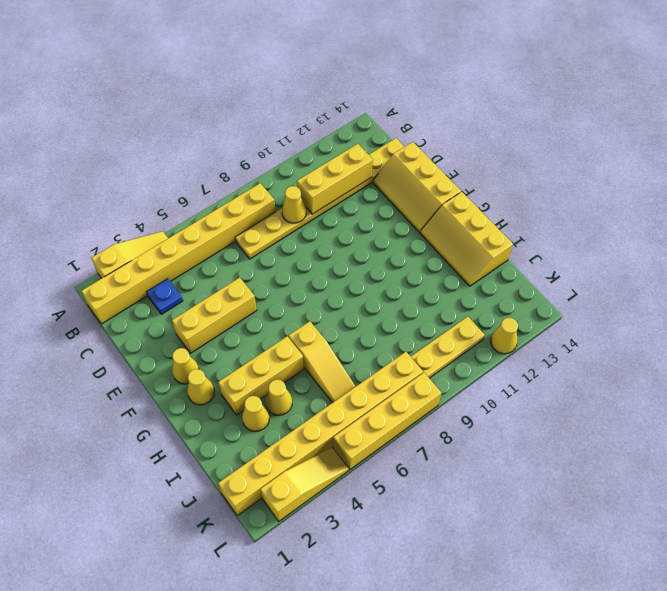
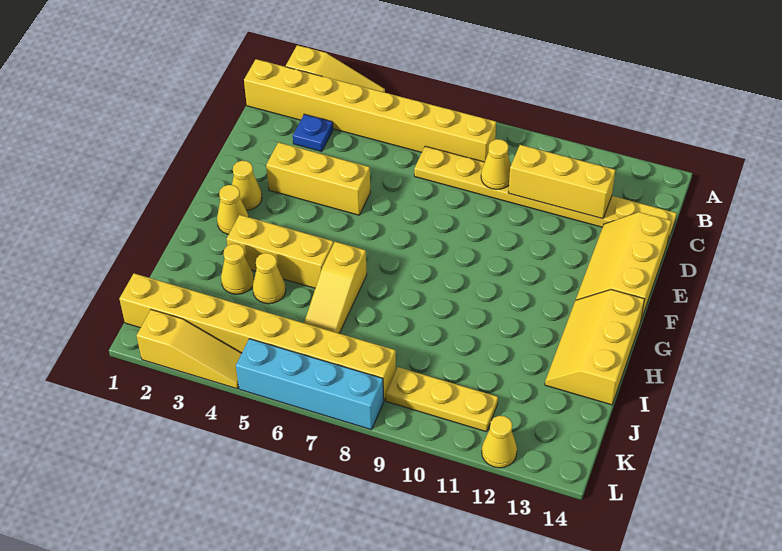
yellow brick L5:L8 level 1 -> cyan brick L5:L8 level 1

